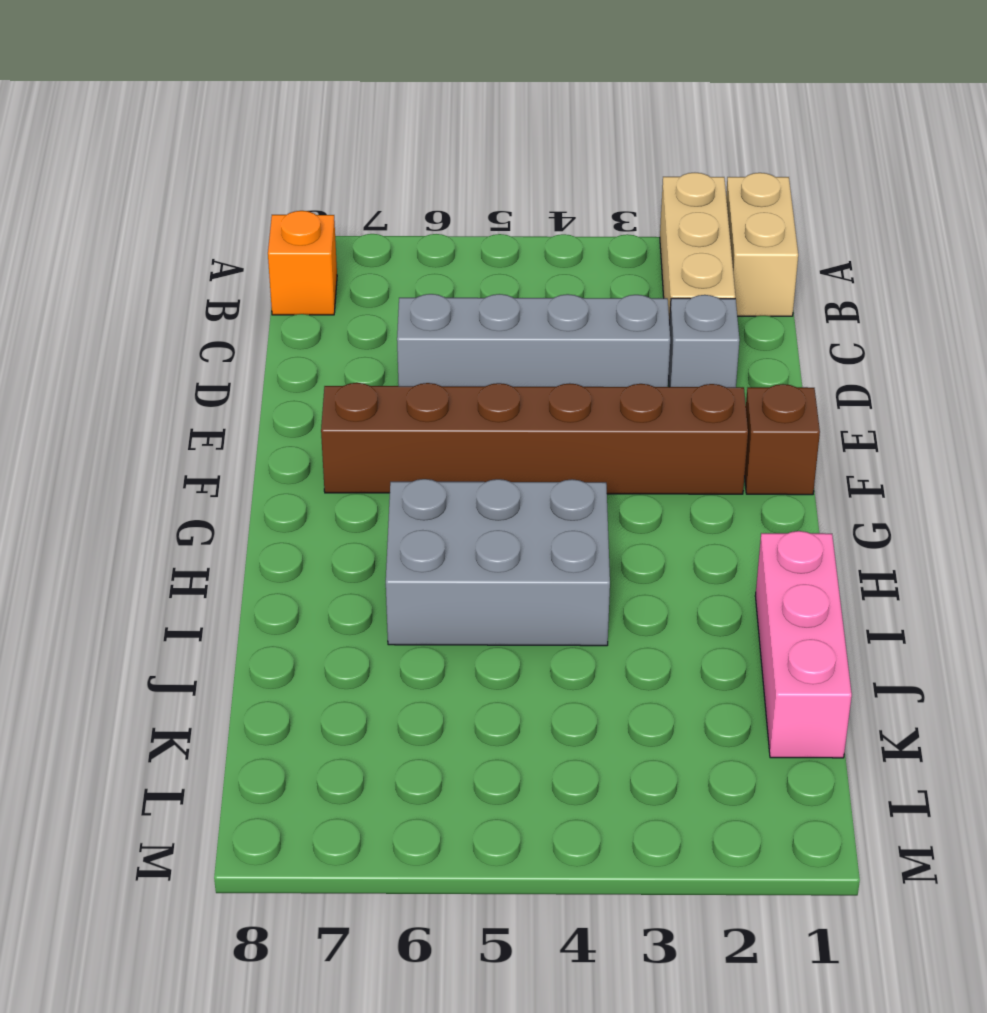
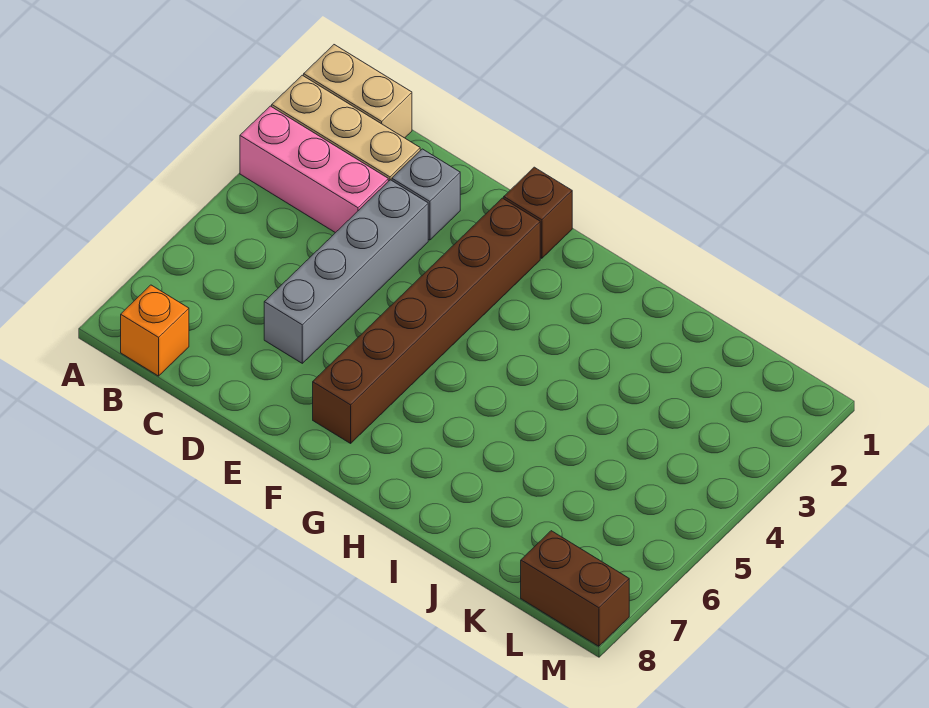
grey brick H4:I6 level 1 -> none
pink brick I1:K1 level 1 -> pink brick A3:C3 level 1
none -> brown brick L8:M8 level 1

